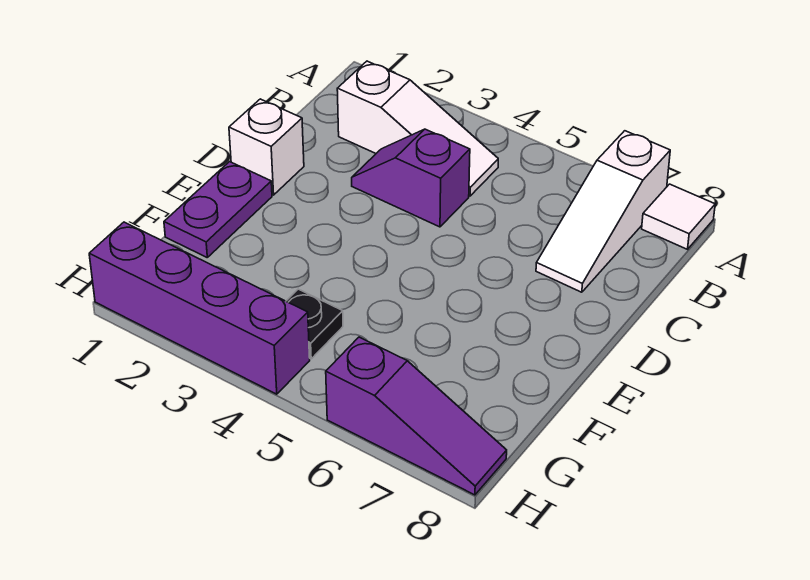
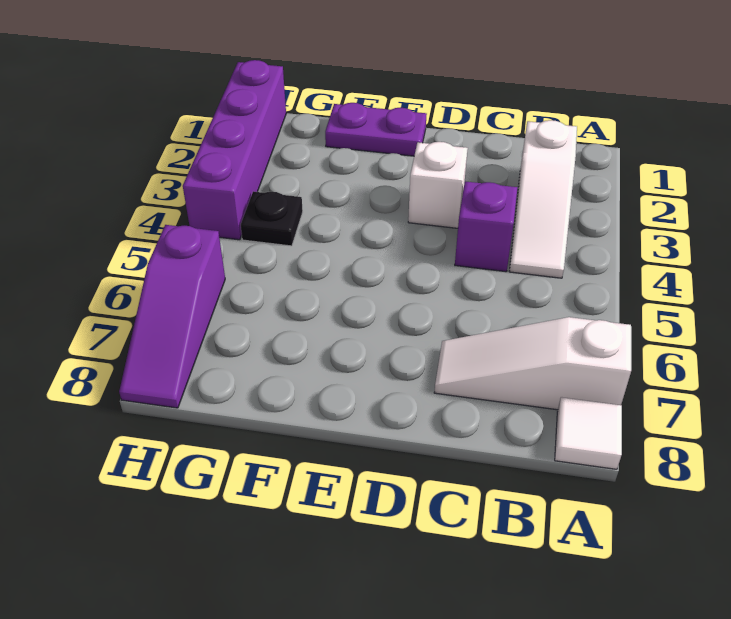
white brick D1 level 1 -> white brick D3 level 1

